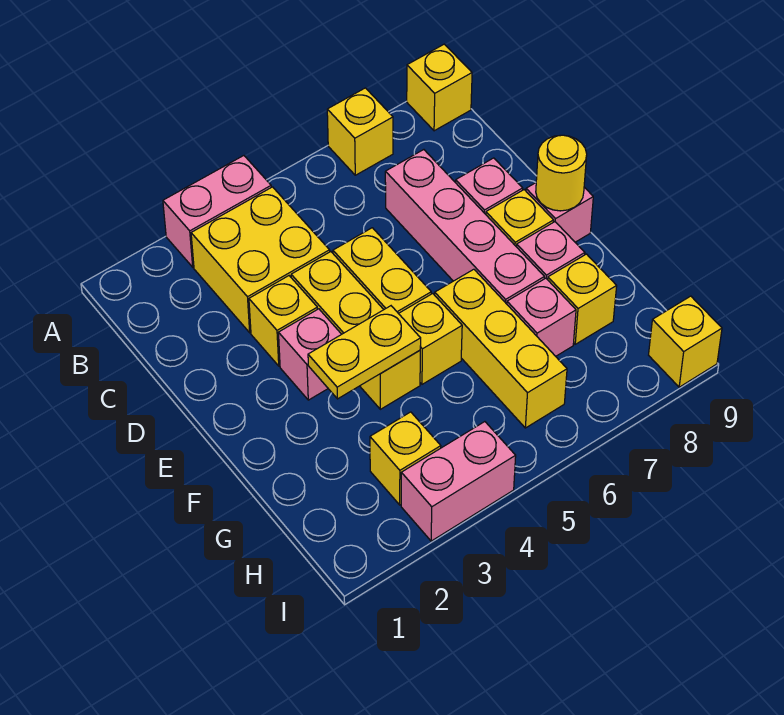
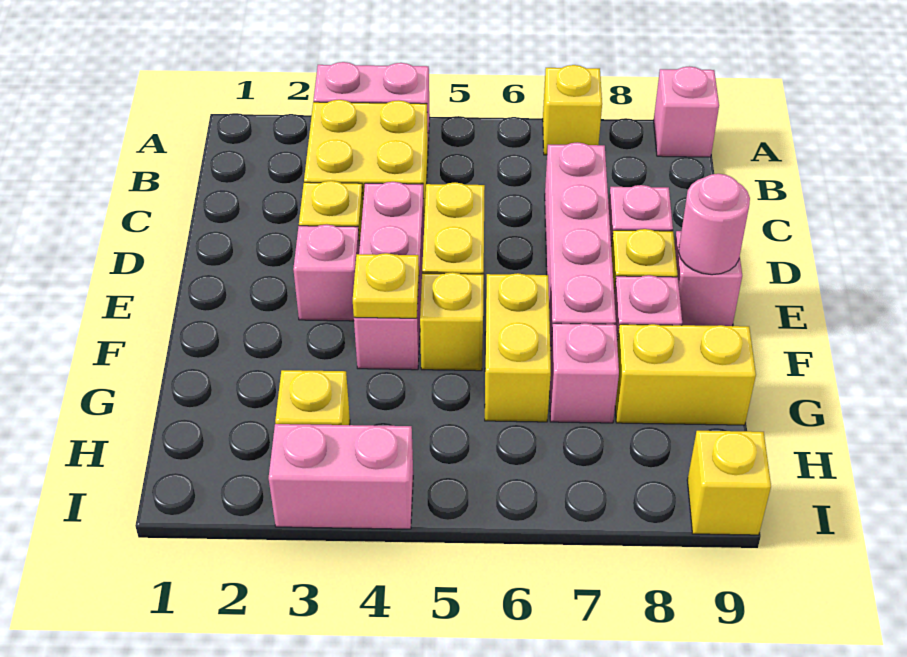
yellow brick A9 level 1 -> pink brick A9 level 1
yellow brick D4:F4 level 1 -> pink brick D4:F4 level 1
yellow round brick E9 level 2 -> pink round brick E9 level 2
yellow plate F3:F4 level 2 -> yellow plate F4 level 2
yellow brick F6:H6 level 1 -> yellow brick F6:G6 level 1
yellow brick G8 level 1 -> yellow brick G8:G9 level 1

